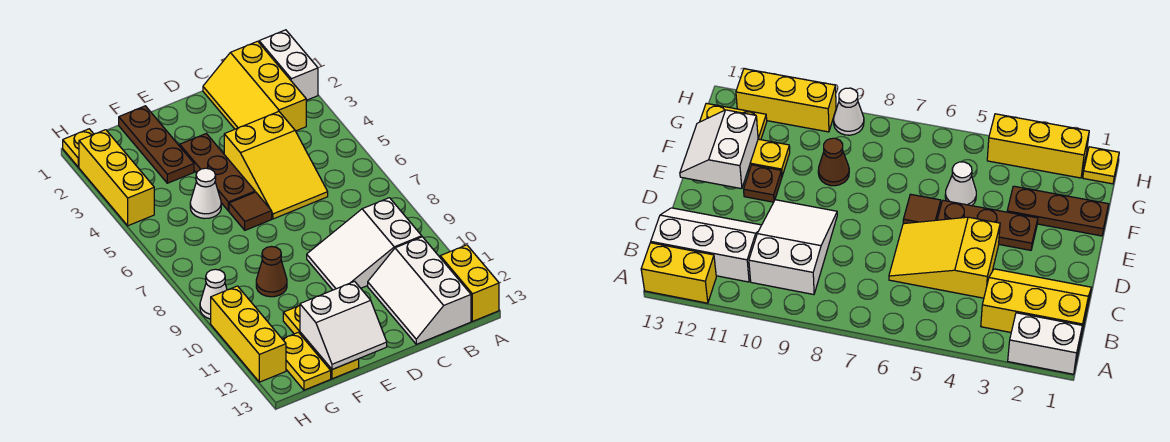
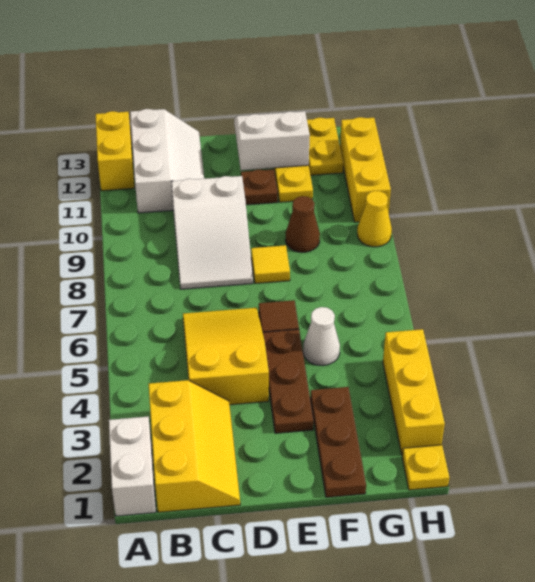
white slope B9:D10 level 1 top B -> white slope C8:D10 level 1 top 10
none -> yellow tile E8 level 1
white cone H9 level 1 -> yellow cone H9 level 1

